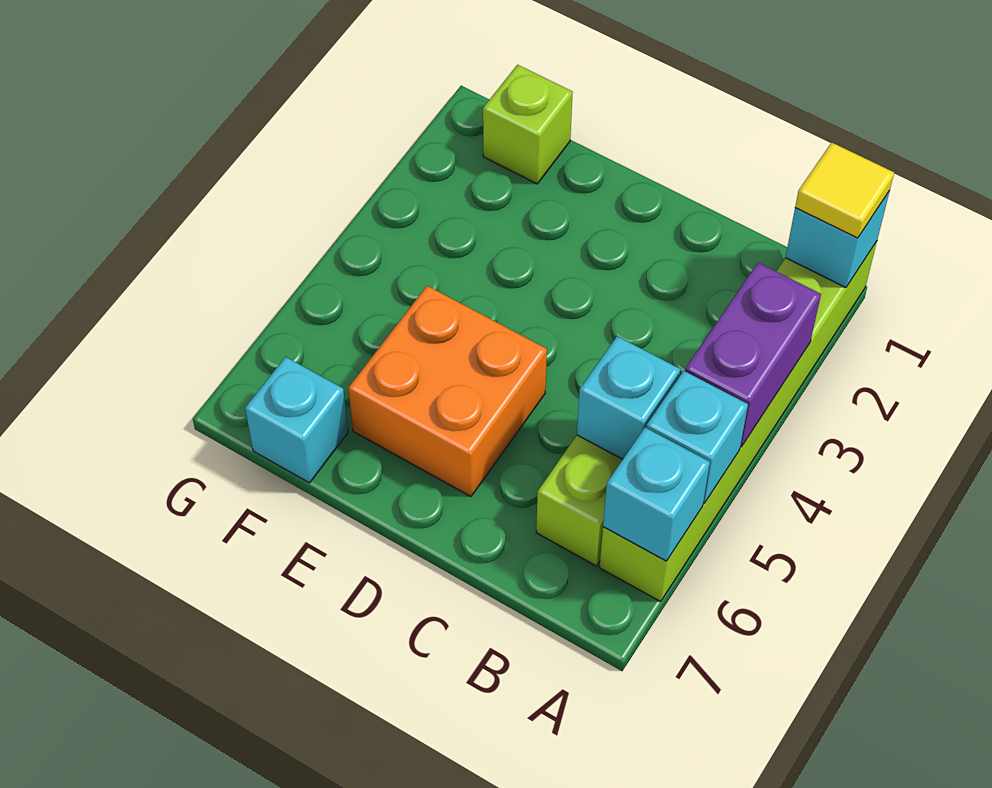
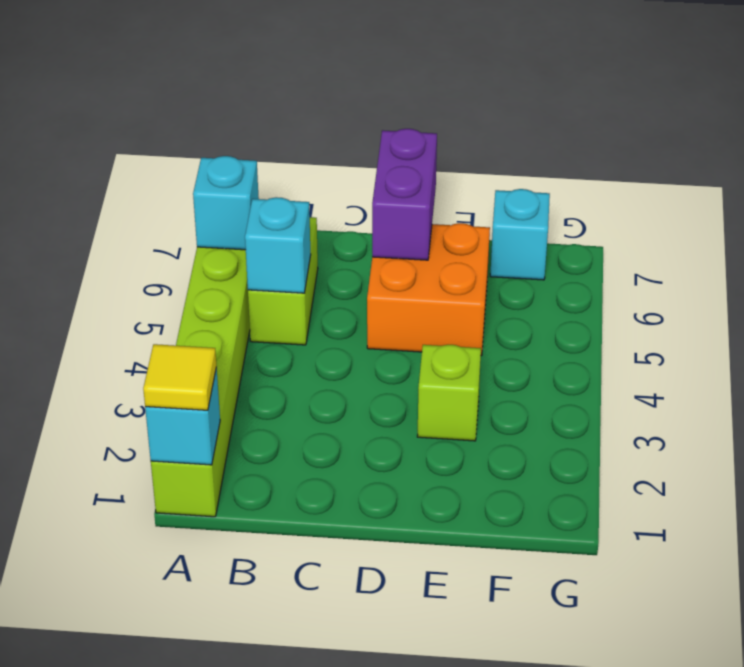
purple brick A3:A4 level 2 -> purple brick D6:D7 level 2
cyan brick A5 level 2 -> none
lime brick F1 level 1 -> lime brick E3 level 1

